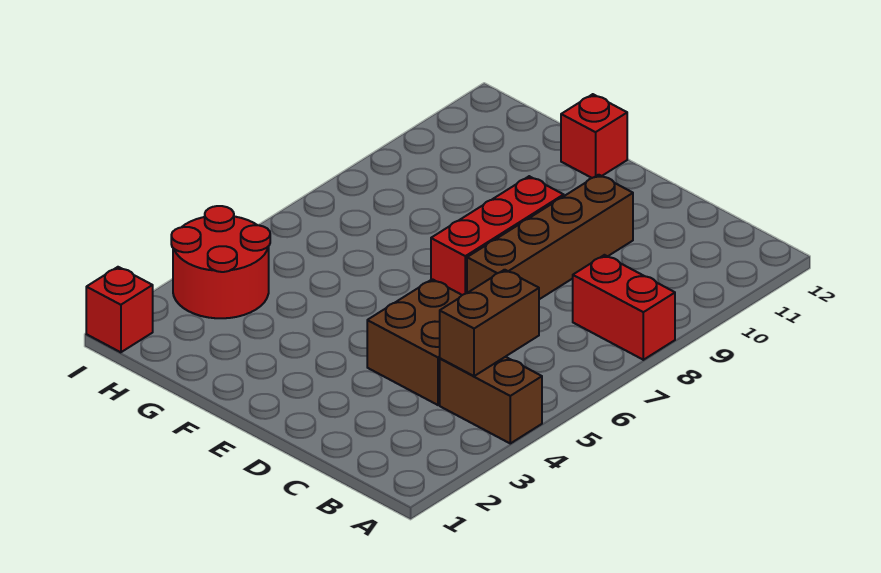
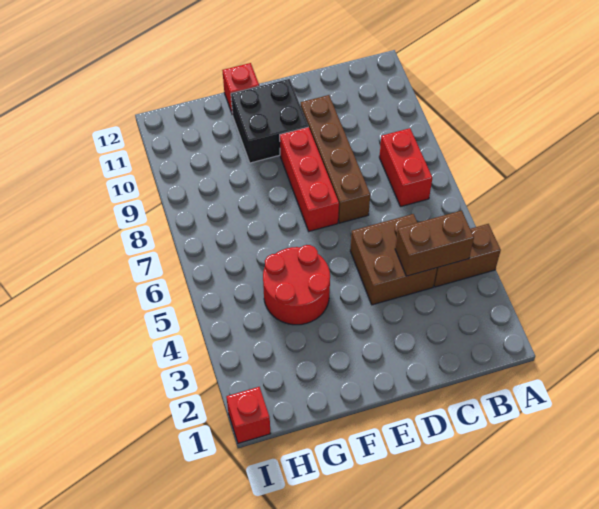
red brick A8:B8 level 1 -> red brick B7:B8 level 1
brown brick B4:B5 level 2 -> brown brick B4:C4 level 2
none -> black brick E10:F11 level 1
red round brick H3:I4 level 1 -> red round brick F4:G5 level 1

